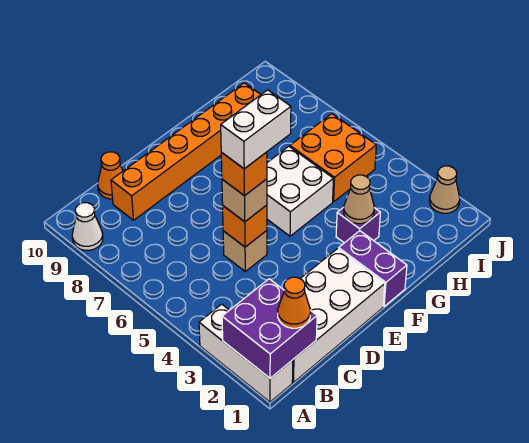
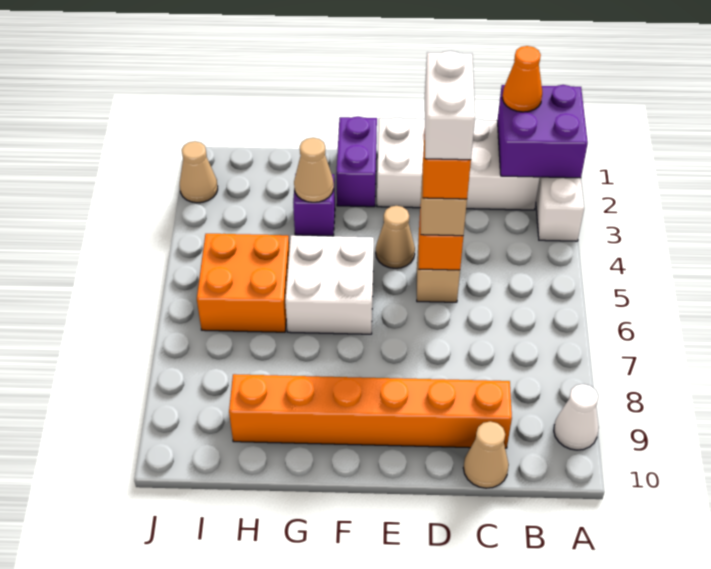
orange cone C10 level 1 -> tan cone C10 level 1
white brick D5:E5 level 5 -> white brick D4:D5 level 5
none -> tan cone E4 level 1

